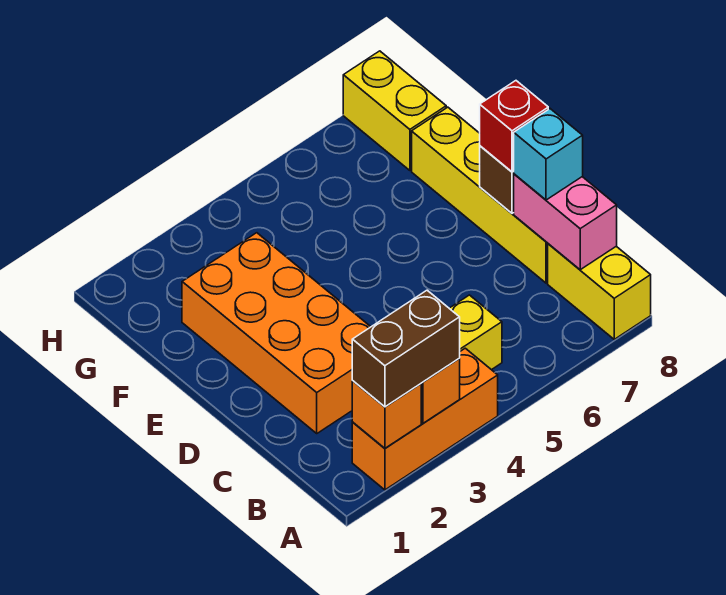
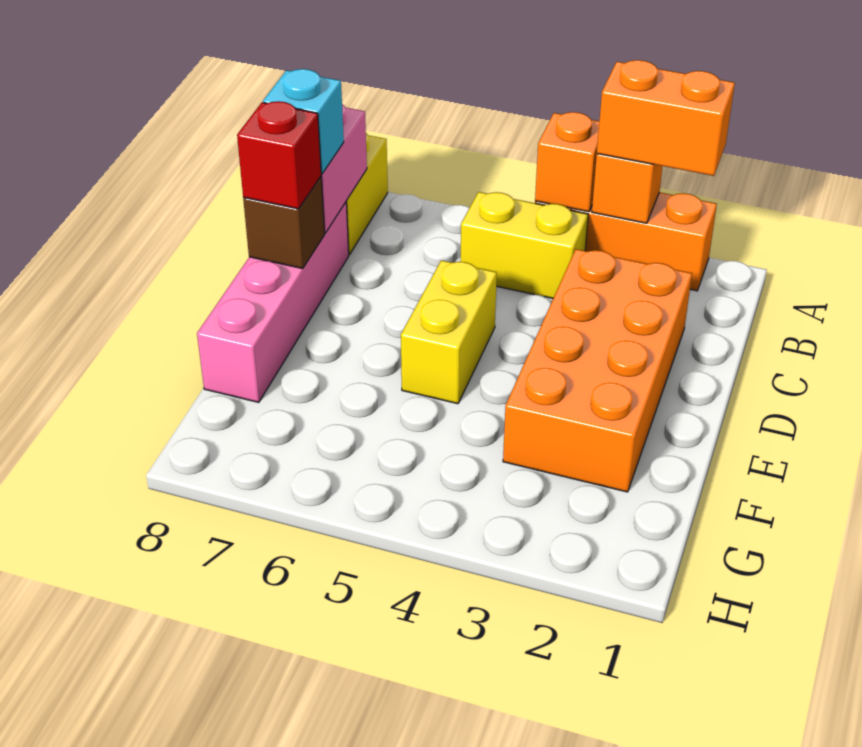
orange brick A2 level 2 -> orange brick A4 level 2
brown brick A2:A3 level 3 -> orange brick A2:A3 level 3
yellow brick C8:F8 level 1 -> pink brick C8:F8 level 1
yellow brick G8:H8 level 1 -> yellow brick D5:E5 level 1

